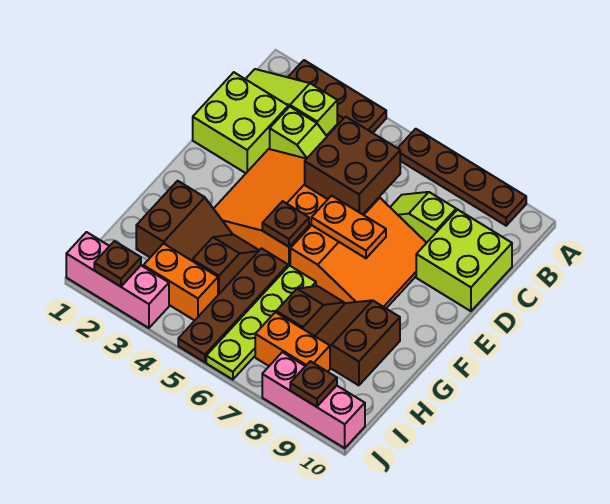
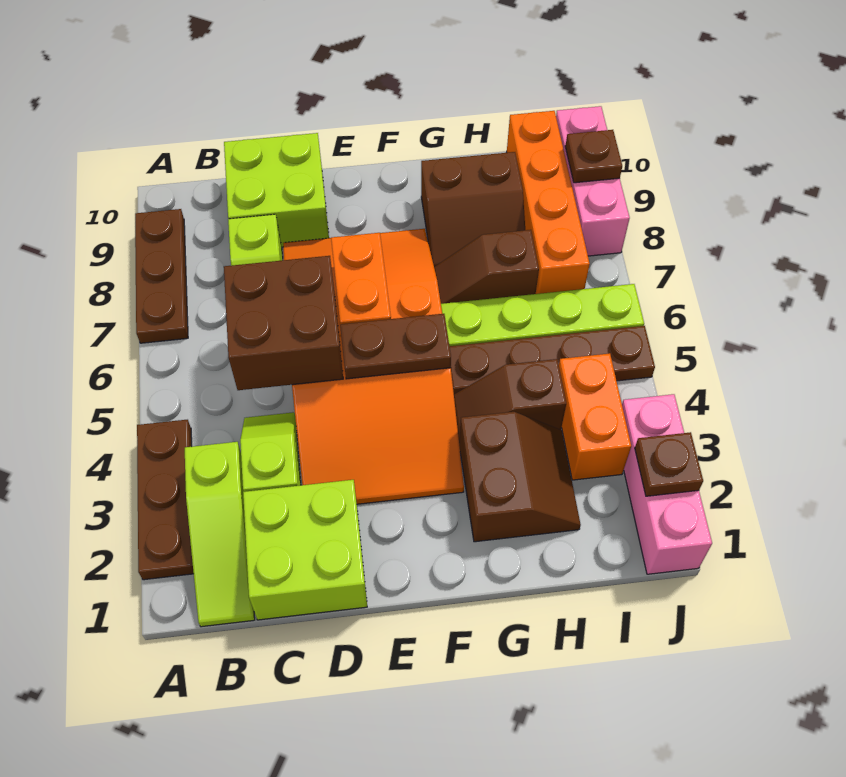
brown plate A6:A9 level 1 -> brown plate A7:A9 level 1
brown plate F5 level 2 -> brown plate E5:F5 level 2
brown slope G2:H3 level 1 top 2 -> brown slope G2:H3 level 1 top G
orange brick I7:I8 level 1 -> orange brick I7:I10 level 1

